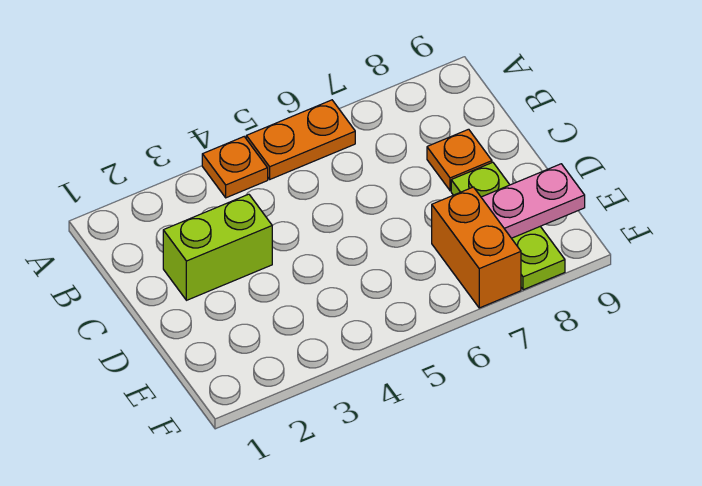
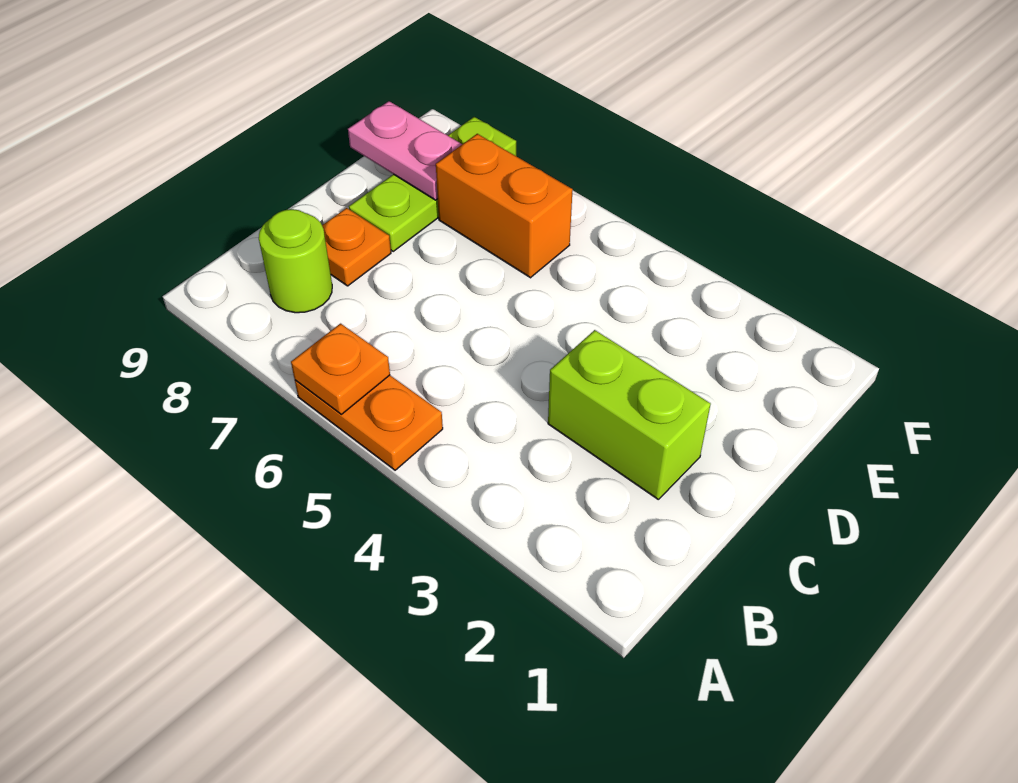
orange plate A4 level 1 -> orange plate A6 level 2
none -> lime round brick B8 level 1
orange brick E7:F7 level 1 -> orange brick E6:E7 level 1

